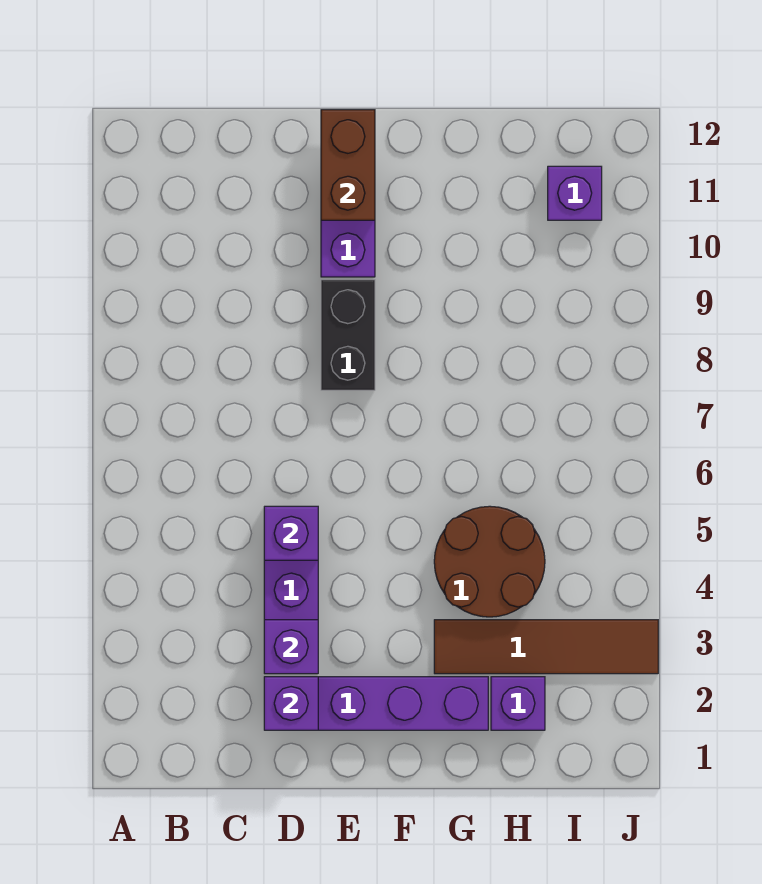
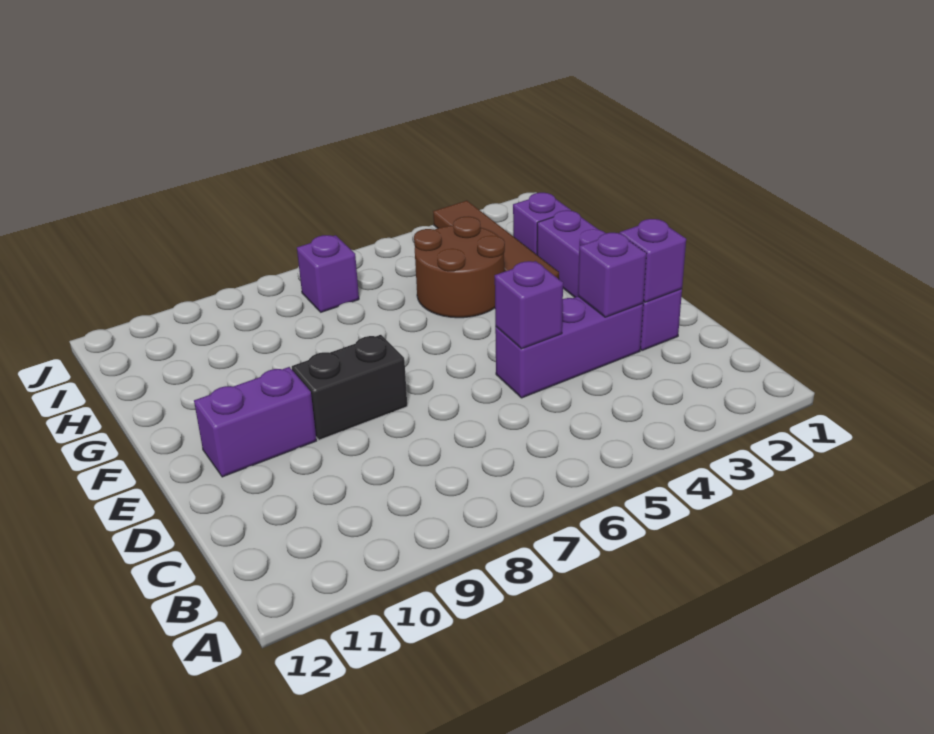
brown brick E11:E12 level 2 -> none
purple brick I11 level 1 -> purple brick I7 level 1

